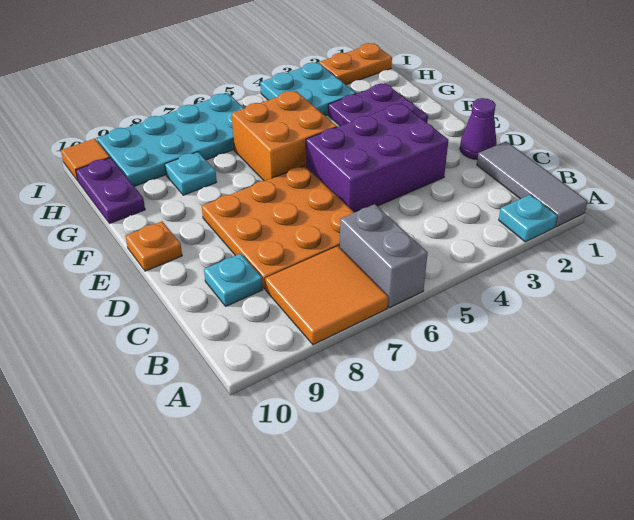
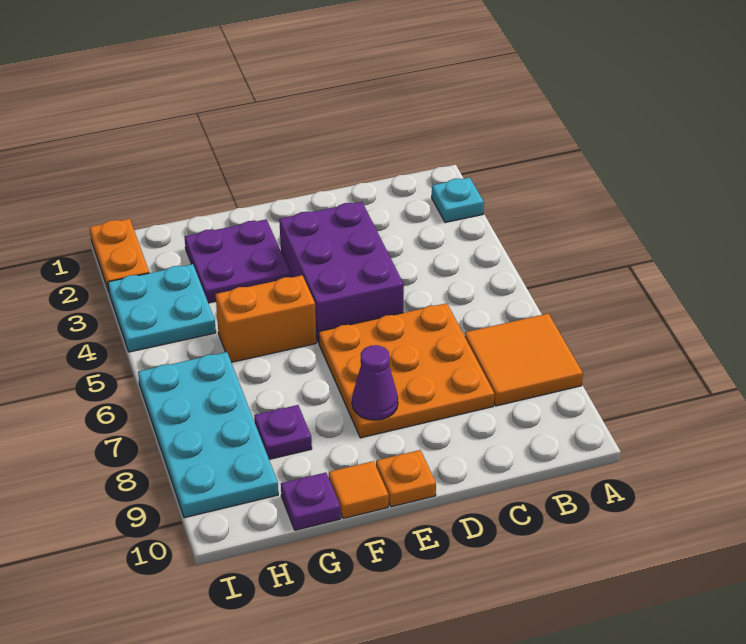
grey tile A1:C1 level 1 -> none
grey brick A6:B6 level 1 -> none
cyan plate C9 level 1 -> none
purple cone D1 level 1 -> purple cone E8 level 2
orange brick F5:G6 level 1 -> orange brick F5:G5 level 1
cyan plate G8 level 1 -> purple plate G8 level 1
purple plate G10:H10 level 1 -> purple plate G10 level 1
orange tile I10 level 1 -> orange tile F10 level 1

